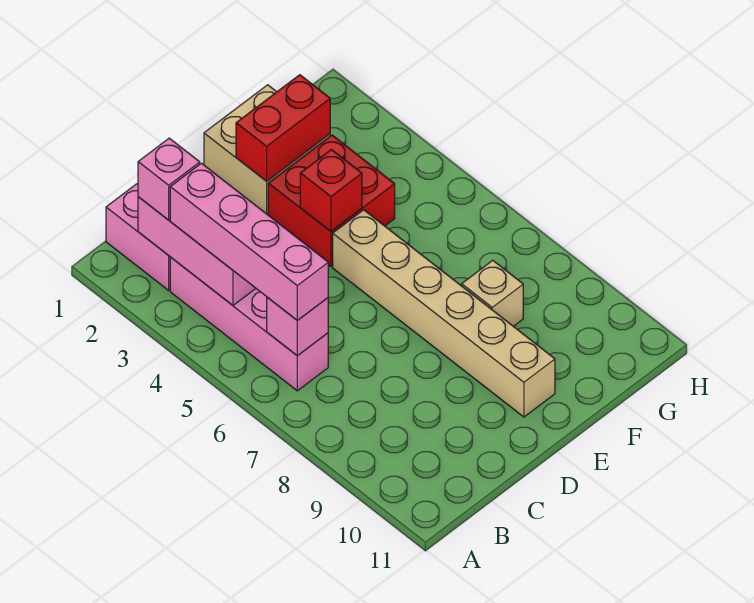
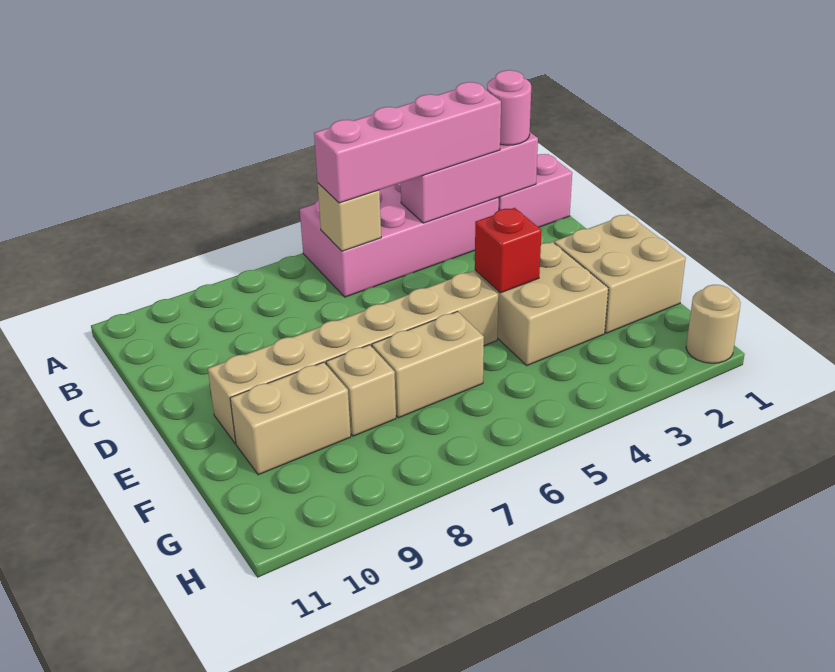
pink brick B2 level 3 -> pink round brick B2 level 3
pink brick B3:B6 level 1 -> pink brick A3:B6 level 1
pink brick B6 level 2 -> tan brick B6 level 2
red brick E2:F2 level 2 -> none
red brick E3:F4 level 1 -> tan brick E3:F4 level 1
none -> tan brick F6:F7 level 1
none -> tan brick F9:F10 level 1
none -> tan round brick H1 level 1

